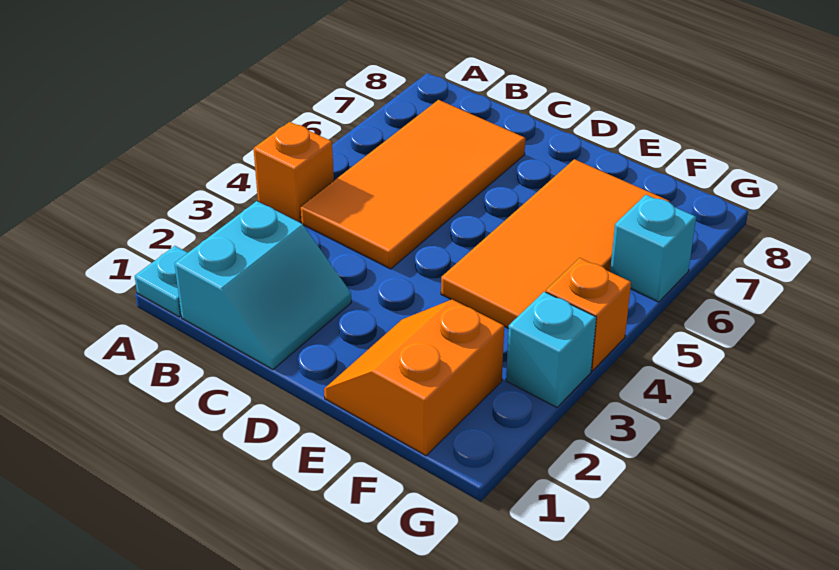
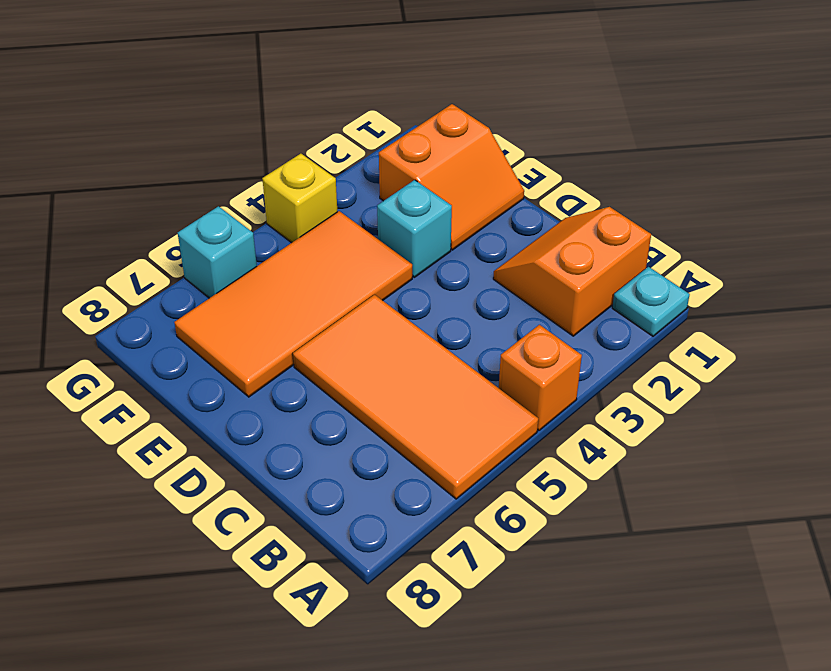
cyan slope B1:C2 level 1 top B -> orange slope B1:C2 level 1 top B
orange tile B4:C7 level 1 -> orange tile A5:D6 level 1
cyan brick G3 level 1 -> cyan brick E3 level 1
orange brick G4 level 1 -> yellow brick G4 level 1

